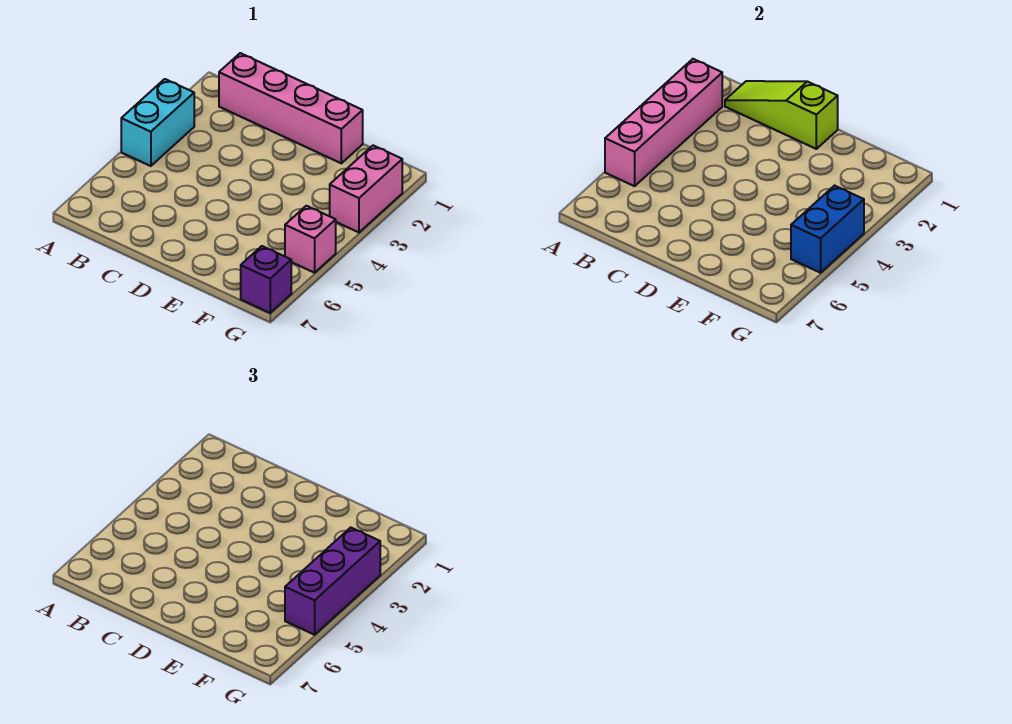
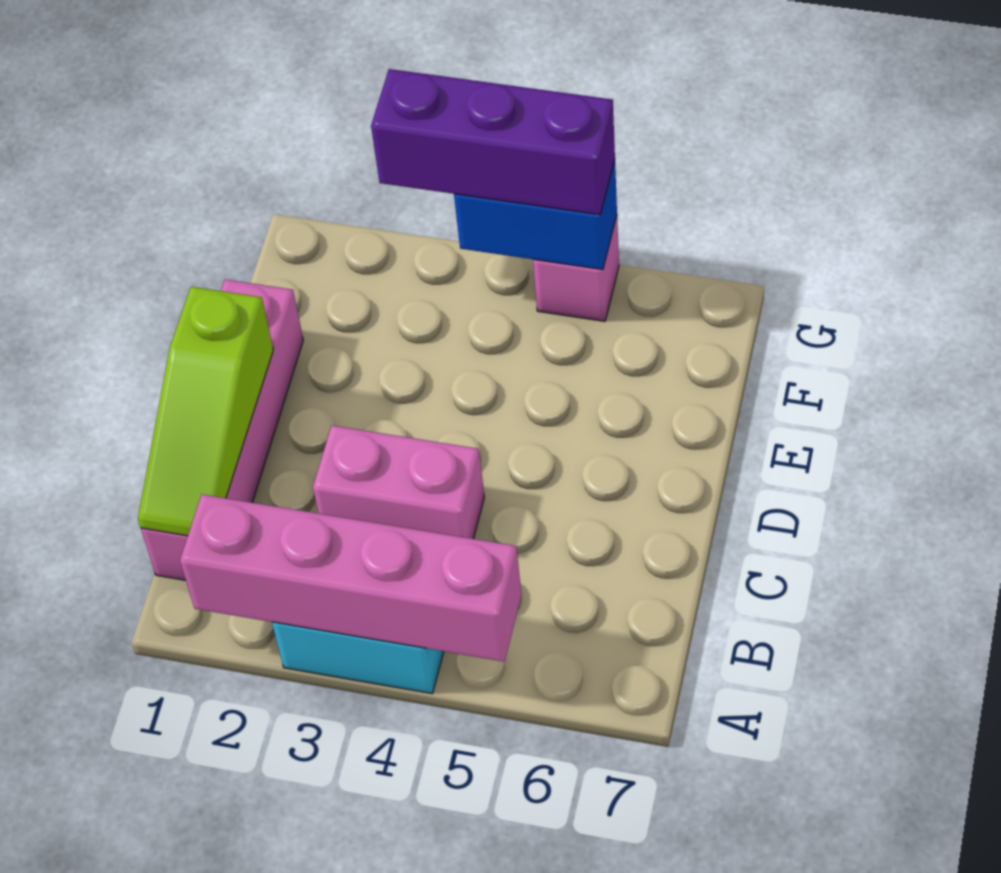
pink brick G2:G3 level 1 -> pink brick C3:C4 level 1
purple brick G7 level 1 -> none

